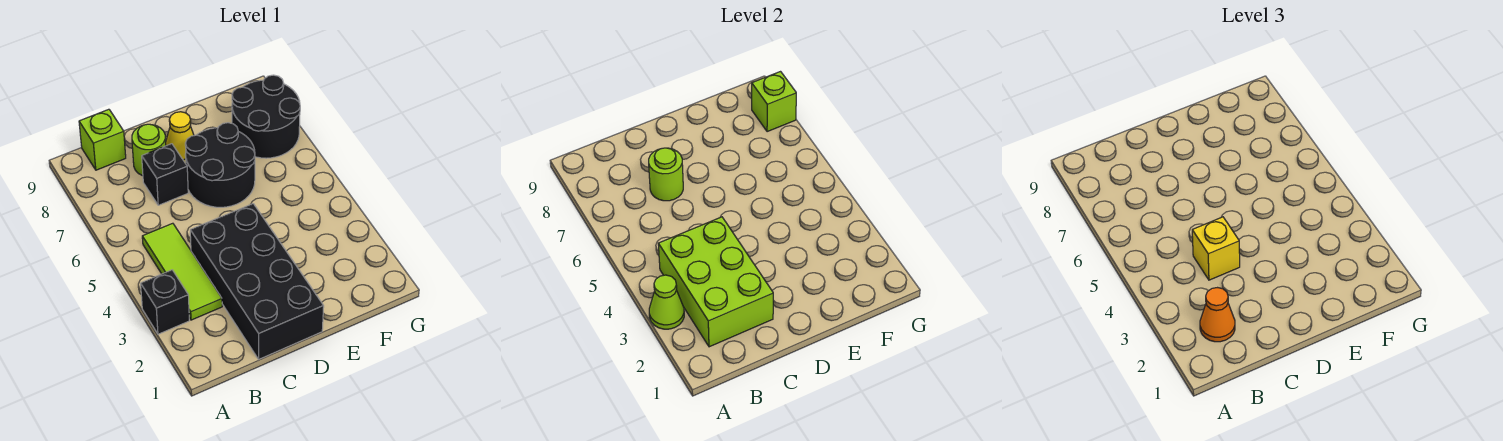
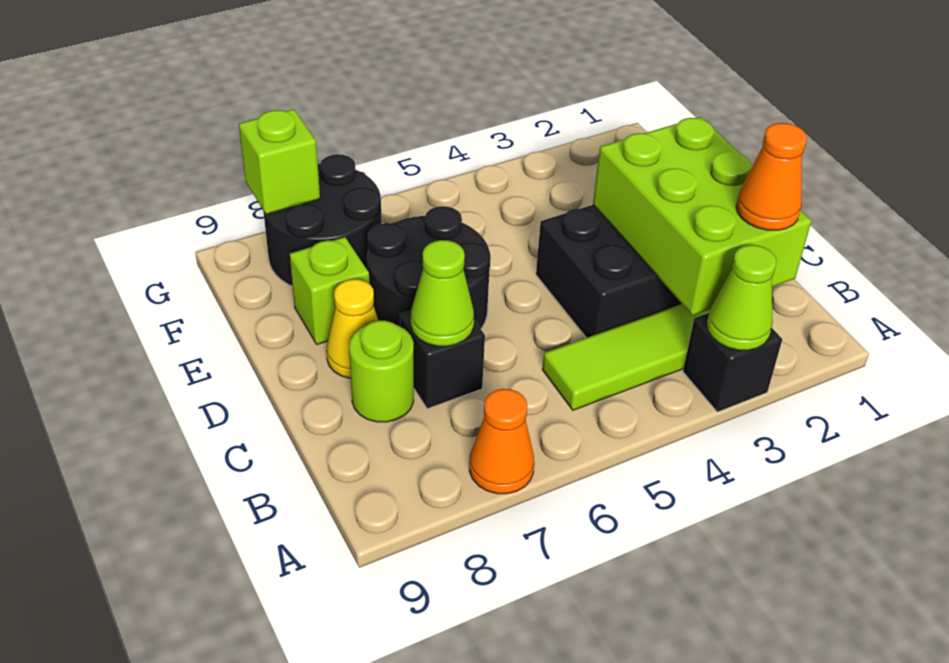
none -> orange cone A7 level 1
lime brick B2:C4 level 2 -> lime brick B2:D3 level 2
lime brick B9 level 1 -> lime brick E8 level 1
yellow brick C4 level 3 -> none
lime round brick C7 level 2 -> lime cone C7 level 2

